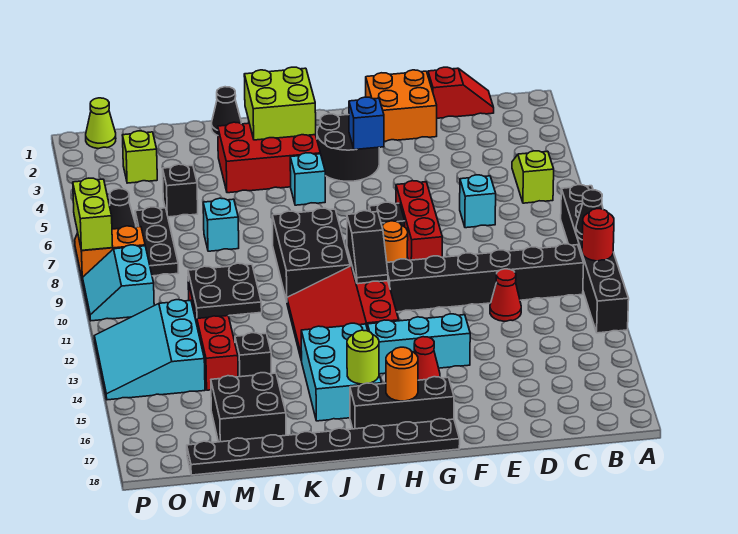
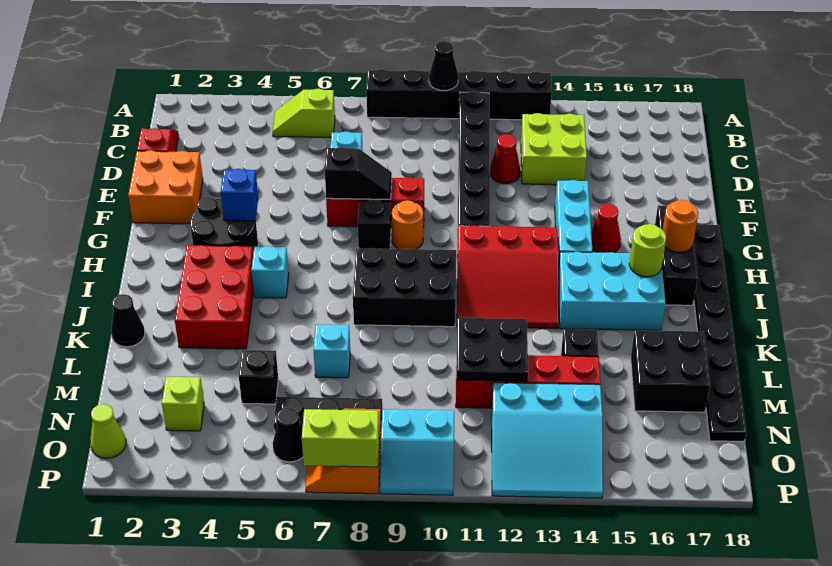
red round brick A11 level 2 -> none
black slope H10:H11 level 2 top 10 -> black slope F7:F8 level 2 top 7
lime brick I2:J3 level 2 -> lime brick C13:D14 level 1

